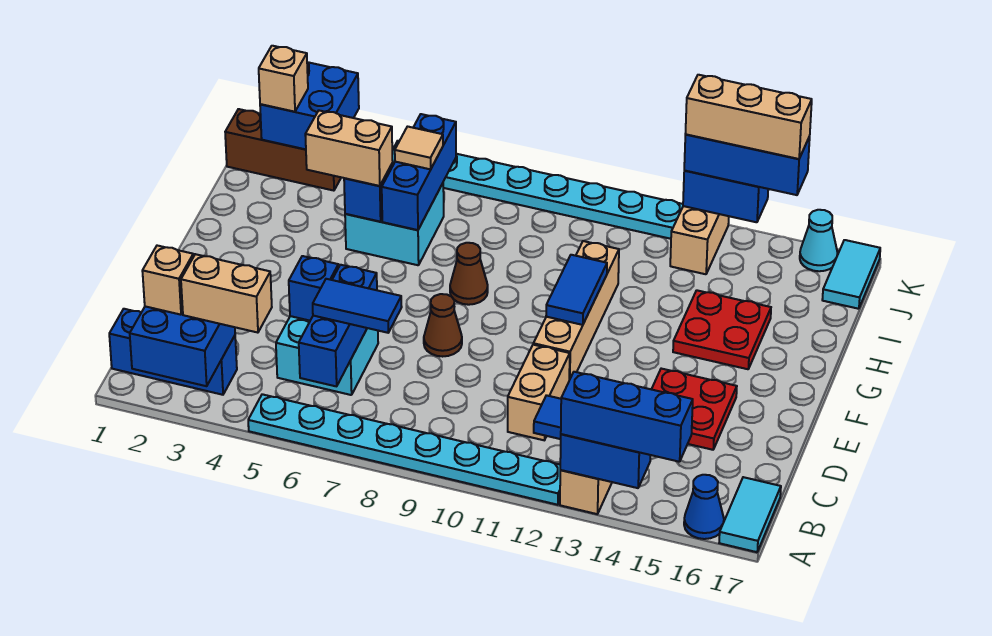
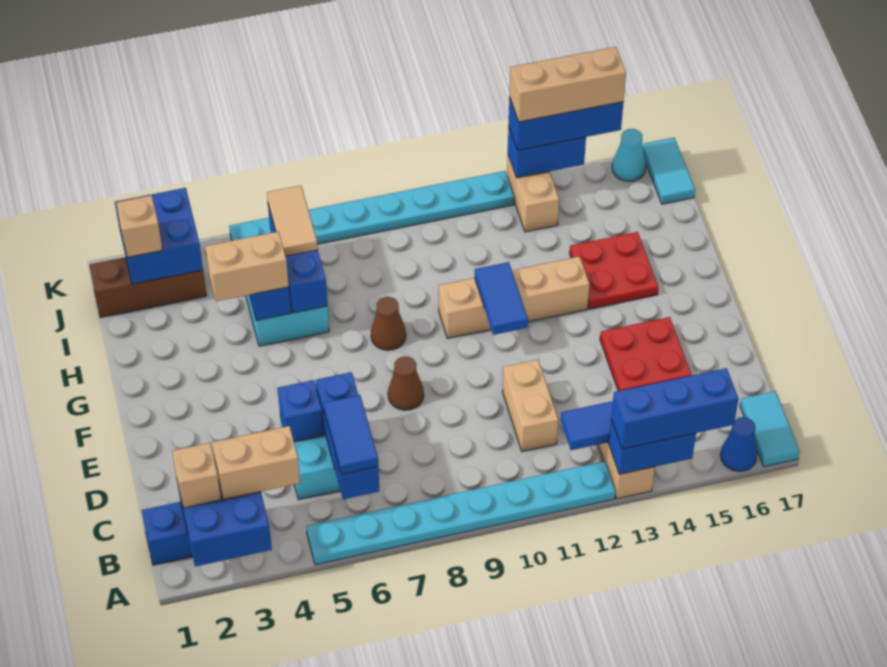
blue tile C6:C7 level 3 -> blue tile B6:C6 level 3
tan brick E11:H11 level 1 -> tan brick G10:G13 level 1
tan tile I6 level 3 -> tan tile I6:J6 level 3

